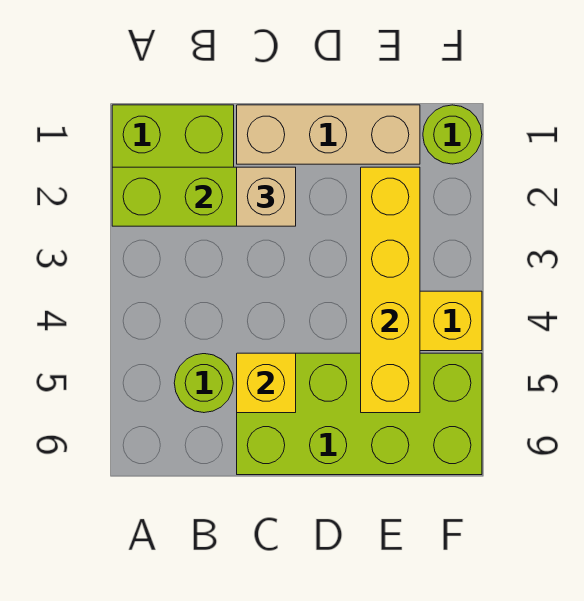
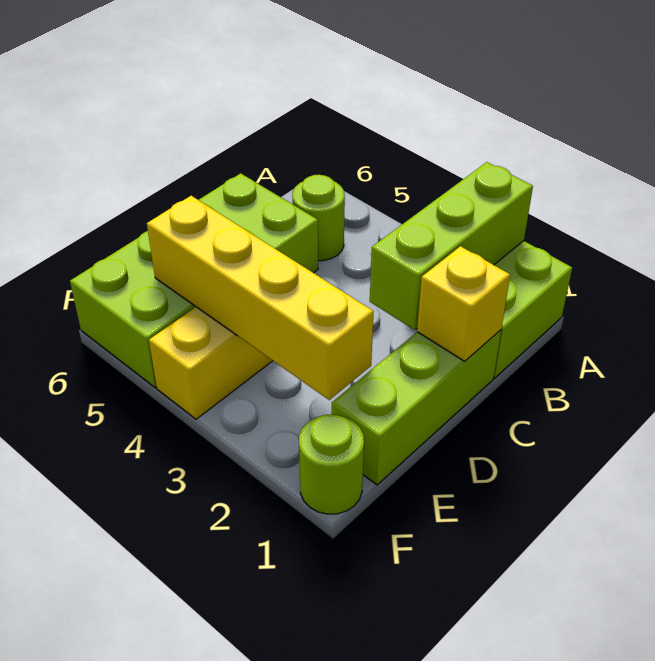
tan brick C1:E1 level 1 -> lime brick C1:E1 level 1
tan brick C2 level 3 -> none
yellow brick C5 level 2 -> yellow brick C1 level 2

